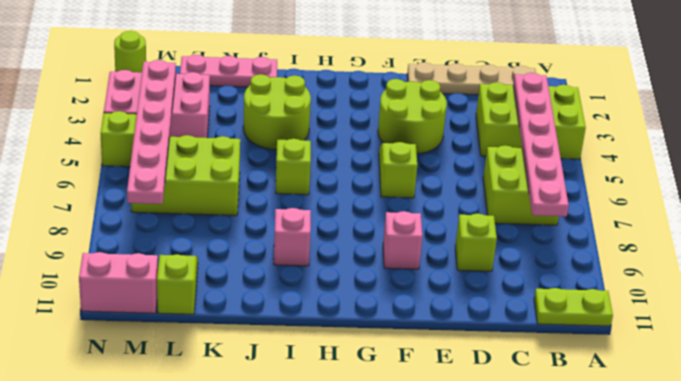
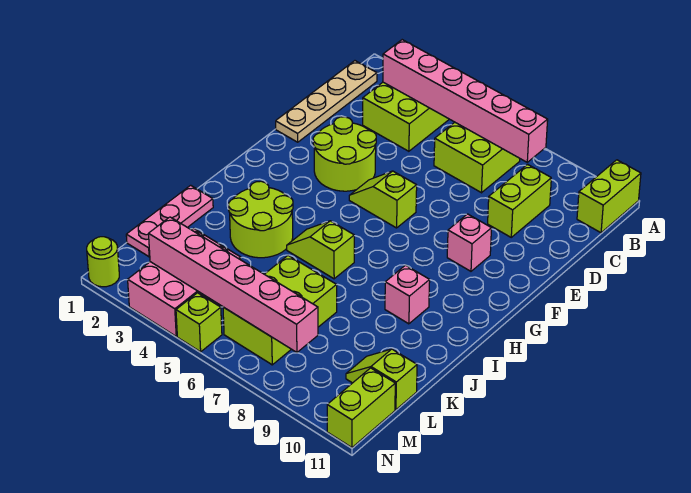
lime plate A11:B11 level 1 -> lime brick A11:B11 level 1
pink plate B3:B8 level 2 -> pink brick B3:B8 level 2
lime brick D9 level 1 -> lime brick C9:D9 level 1
pink plate M3:M8 level 2 -> pink brick M3:M8 level 2
pink brick M11:N11 level 1 -> lime brick M11:N11 level 1

